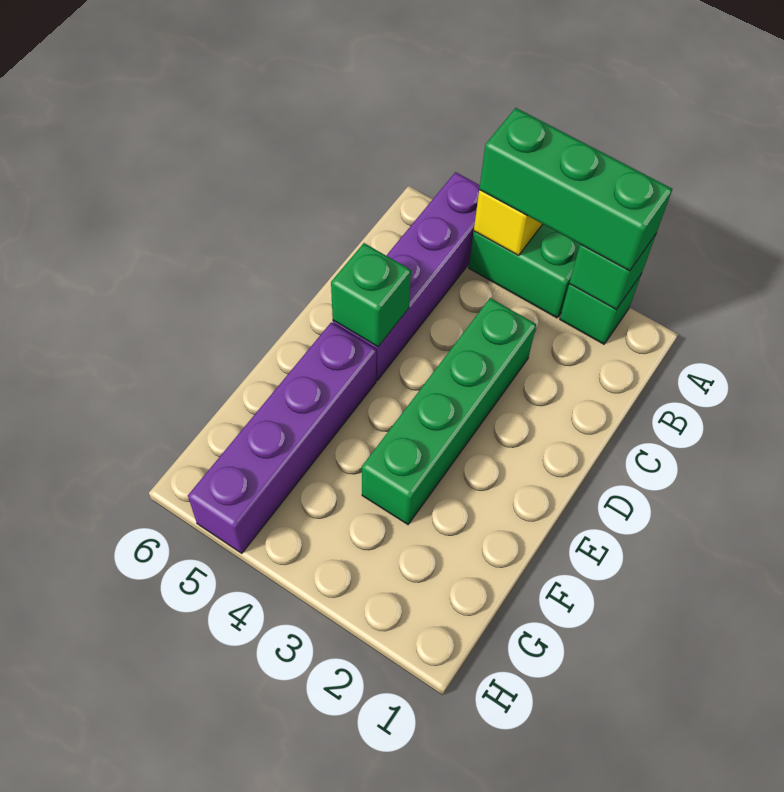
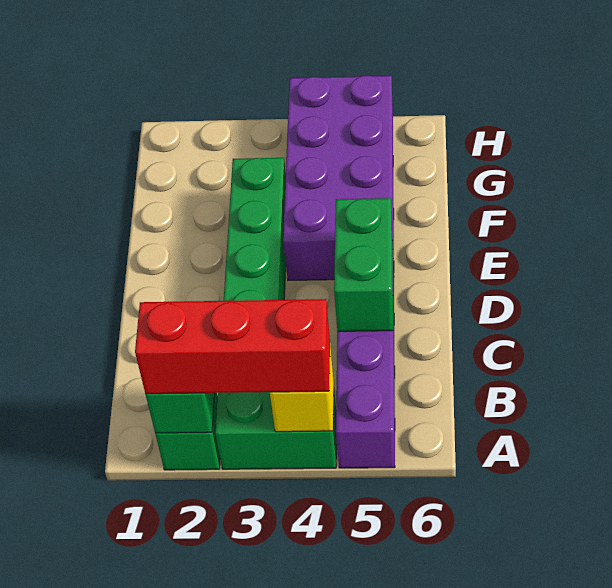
green brick A2:A4 level 3 -> red brick A2:A4 level 3
green brick D5 level 2 -> green brick C5:D5 level 2
purple brick E5:H5 level 1 -> purple brick E4:H5 level 1

